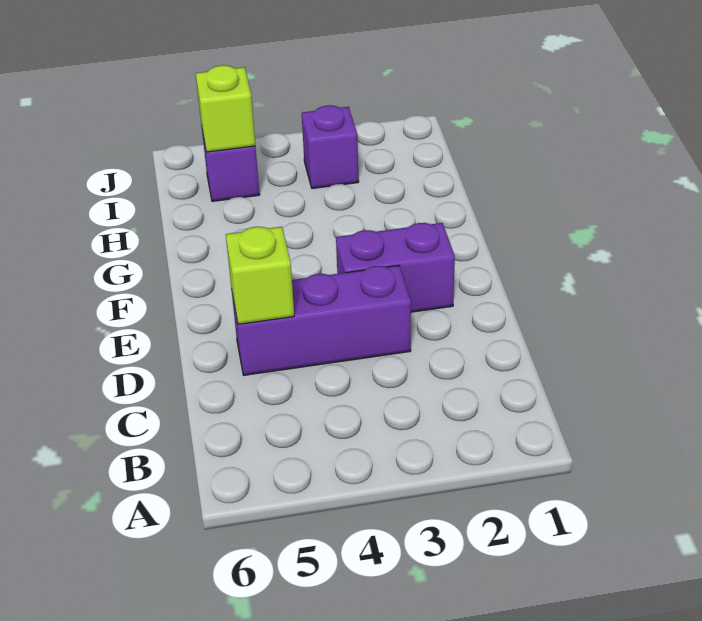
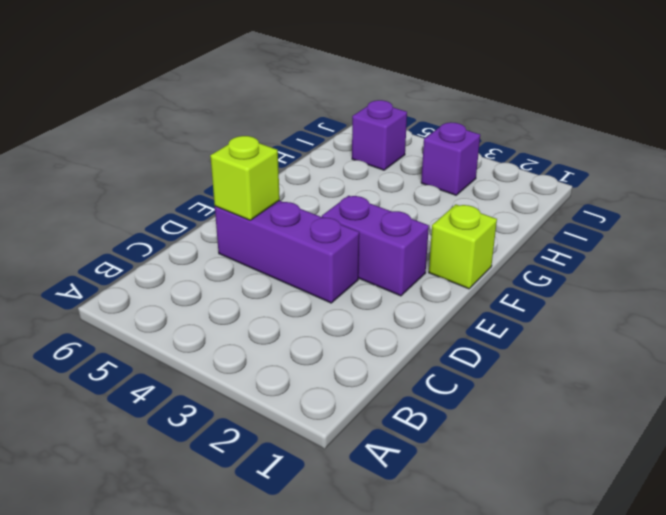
lime brick I5 level 2 -> lime brick F1 level 1

